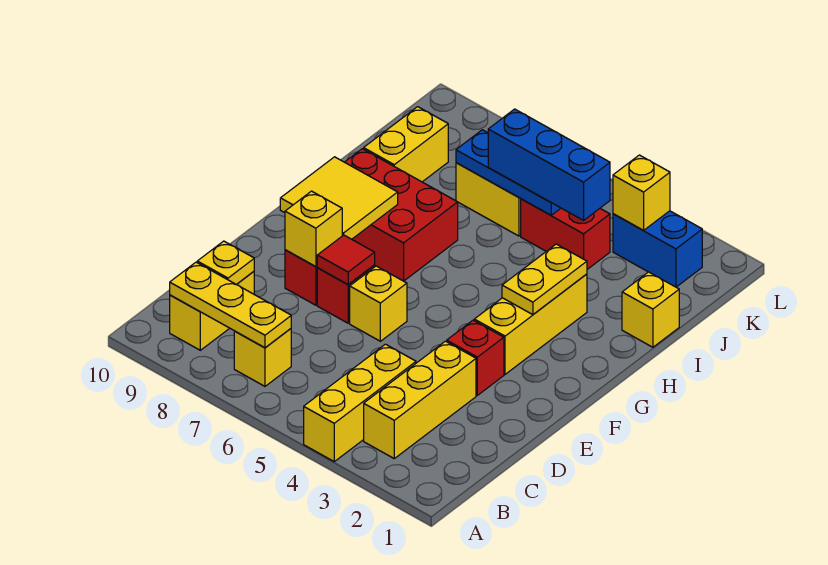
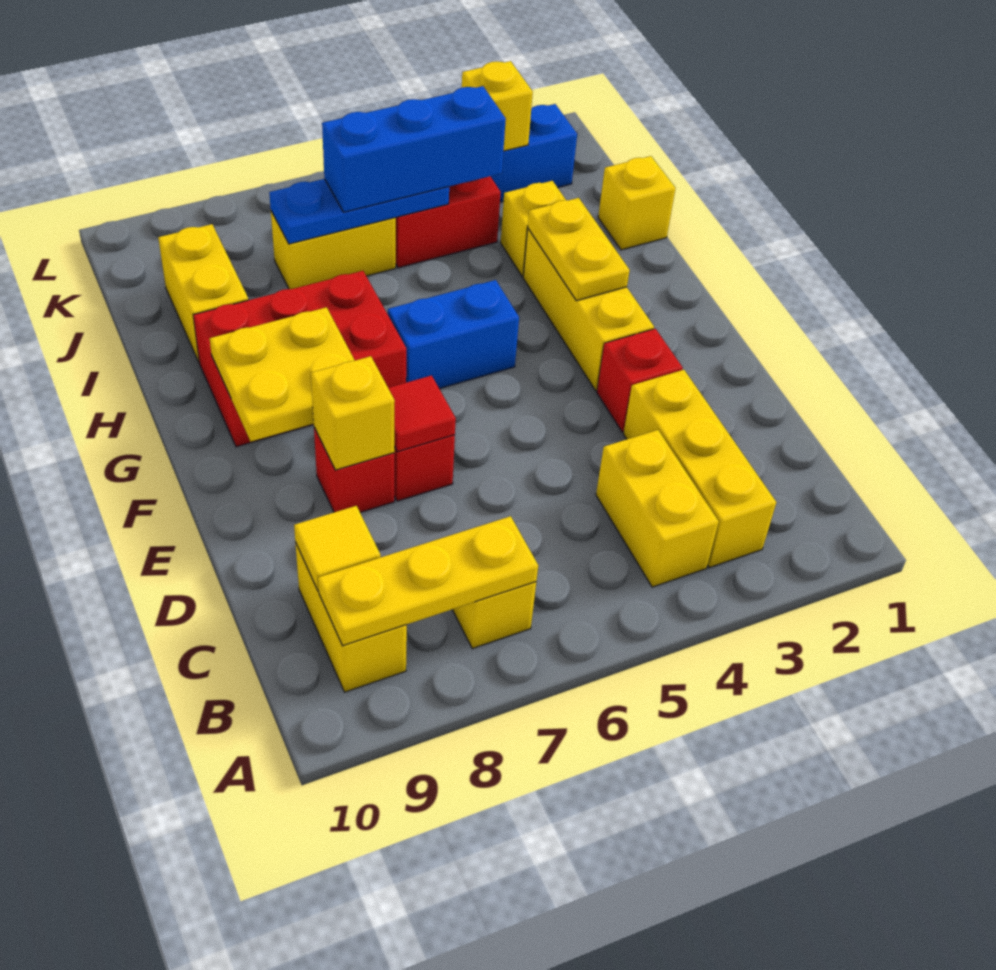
yellow brick A4:C4 level 1 -> yellow brick B4:C4 level 1
yellow plate C9 level 2 -> yellow tile C9 level 2
yellow brick E6 level 1 -> yellow brick I3 level 1
yellow tile F8:G9 level 2 -> yellow plate F8:G9 level 2
none -> blue brick G5:G6 level 1

